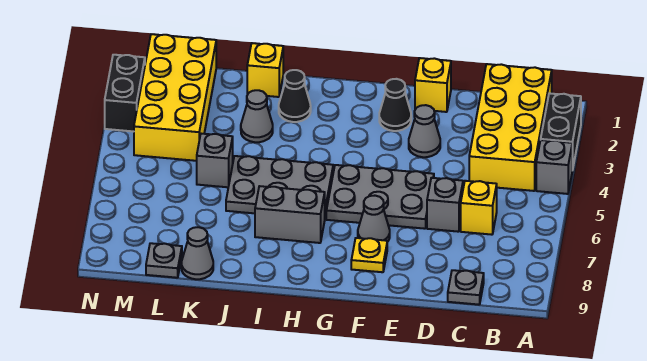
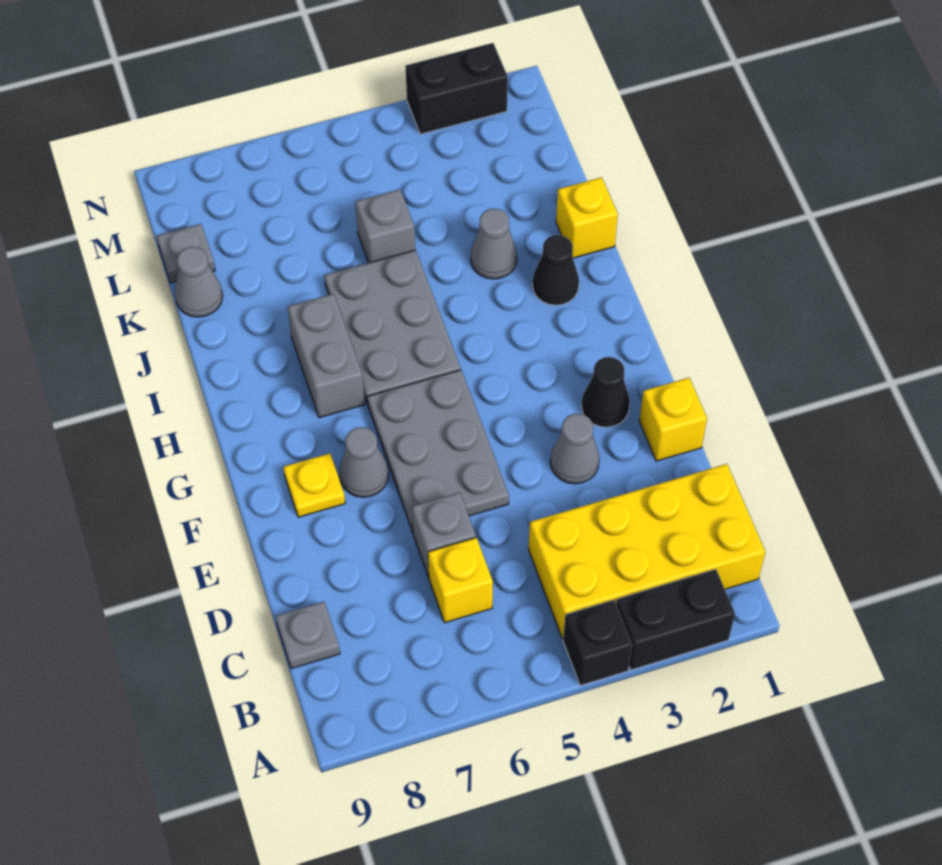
grey brick A4 level 1 -> black brick A4 level 1
yellow brick L1:M4 level 1 -> none

